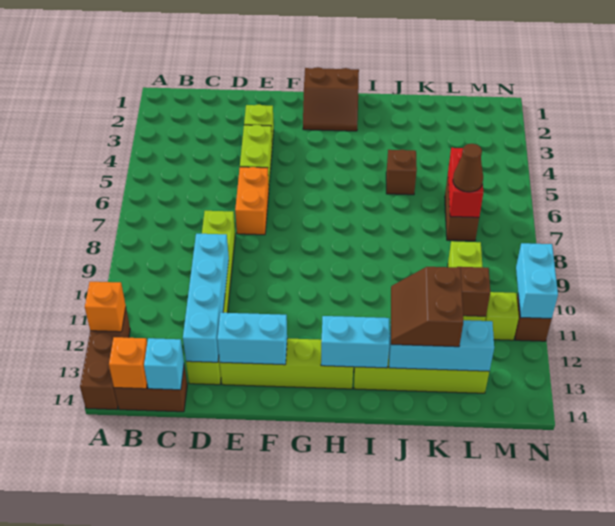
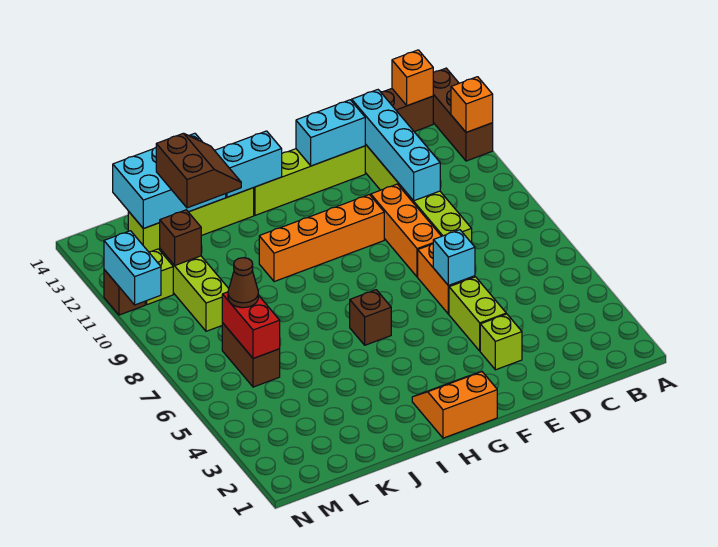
cyan brick C14 level 2 -> cyan brick E6 level 2
none -> orange brick E8:E10 level 1
none -> orange brick F10:I10 level 1
brown slope G1:H2 level 1 top 1 -> orange slope G1:H2 level 1 top 1
brown brick J5 level 1 -> brown brick H6 level 1
cyan brick J13:L13 level 2 -> cyan brick J13:L14 level 2

